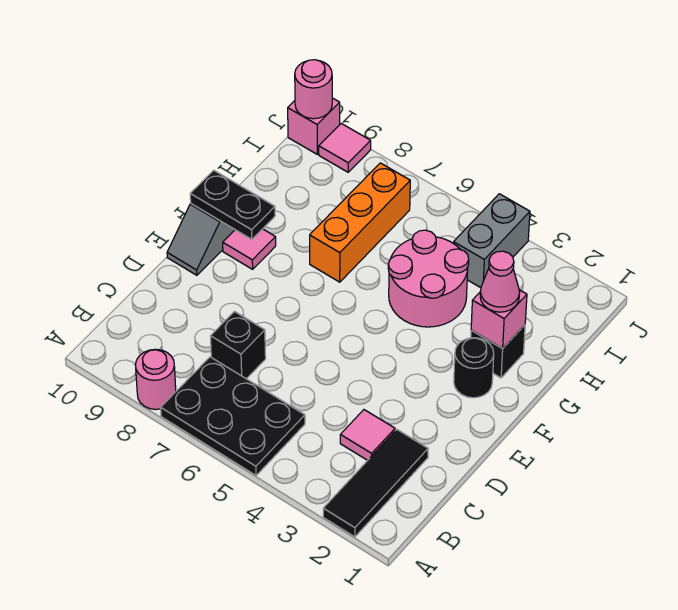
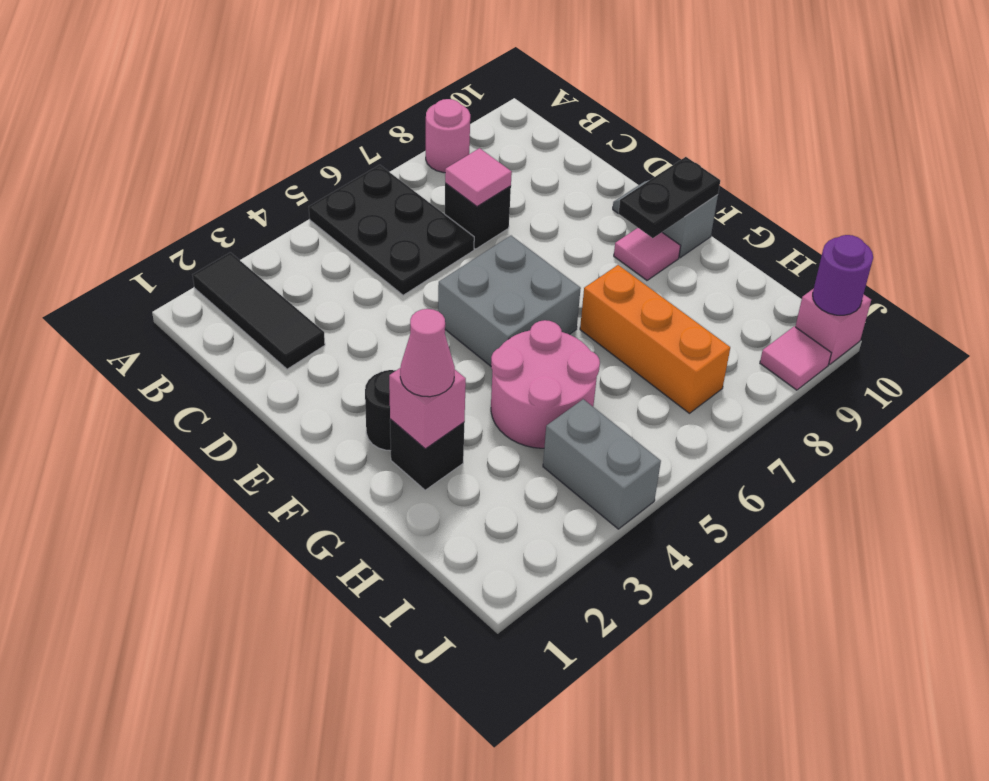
black plate A5:B7 level 1 -> black plate A5:C6 level 1
pink tile C3 level 1 -> pink tile C7 level 2
none -> grey brick E5:F6 level 1
pink round brick J10 level 2 -> purple round brick J10 level 2

